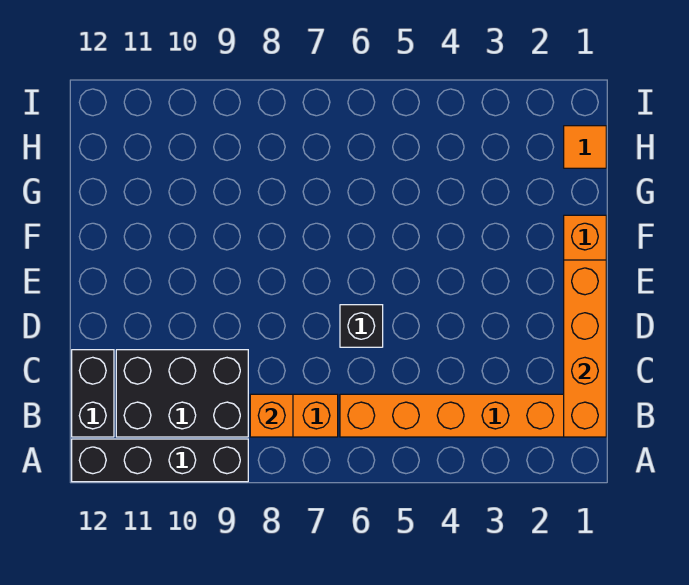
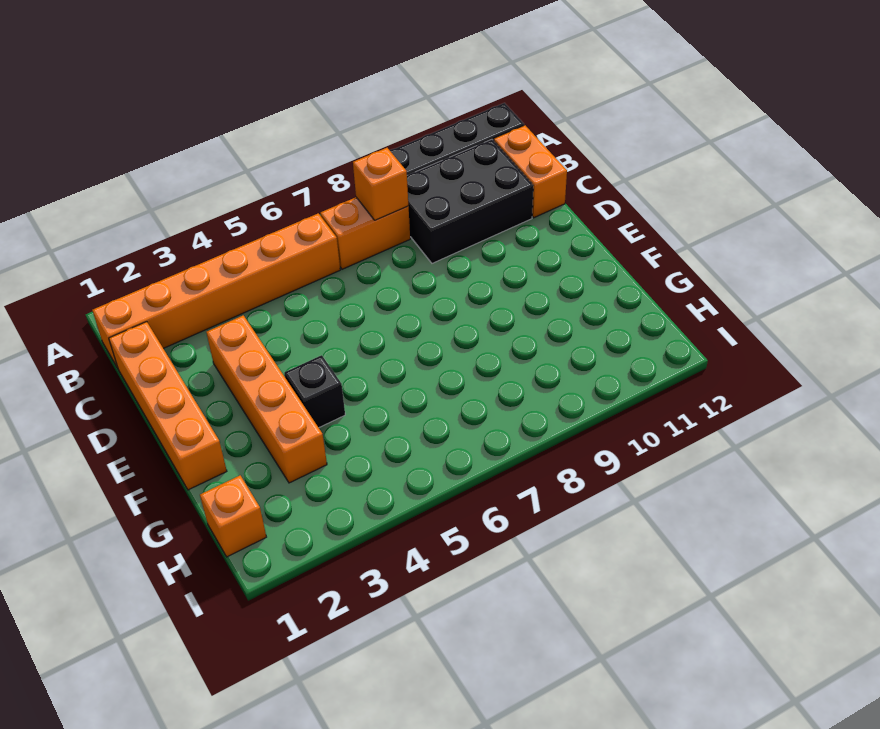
orange brick B1:E1 level 2 -> orange brick D3:G3 level 1
black brick B12:C12 level 1 -> orange brick B12:C12 level 1
black brick D6 level 1 -> black brick F4 level 1
orange tile H1 level 1 -> orange brick H1 level 1

